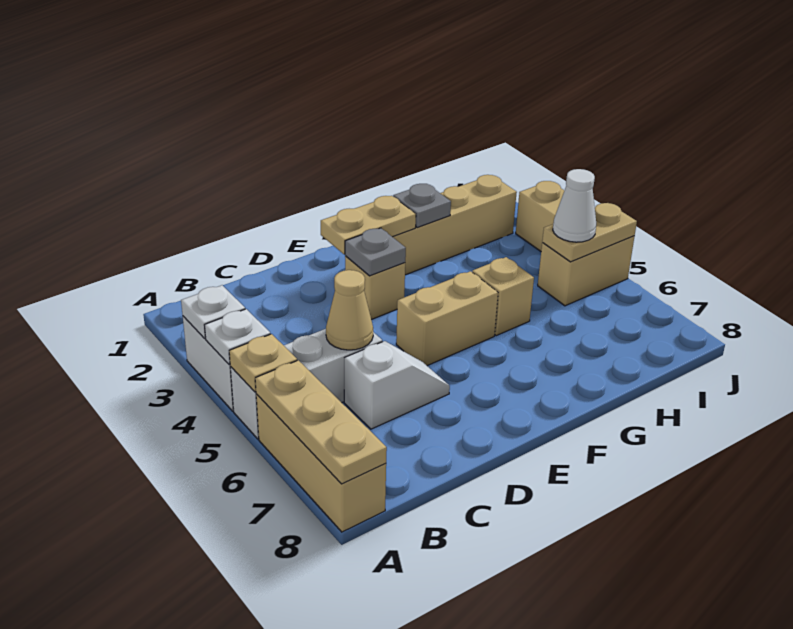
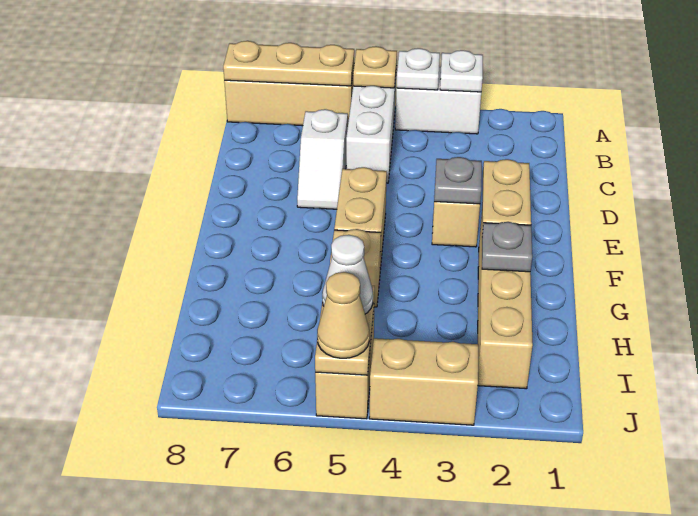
tan cone C5 level 2 -> tan cone J5 level 3

